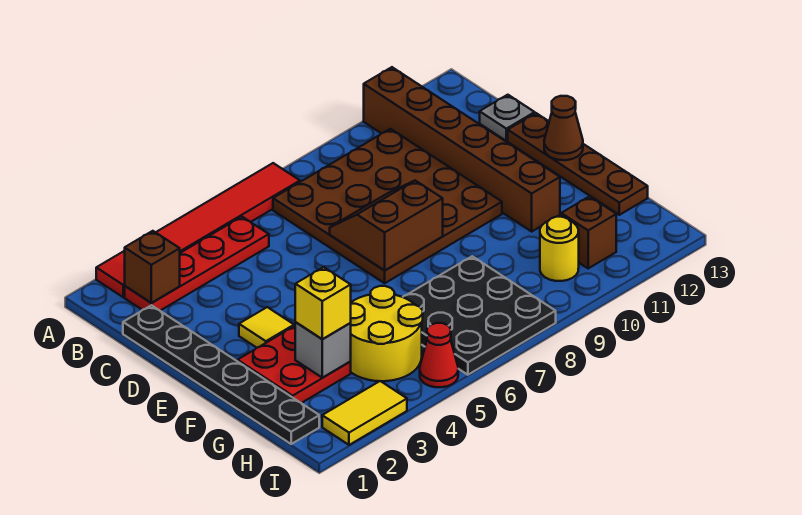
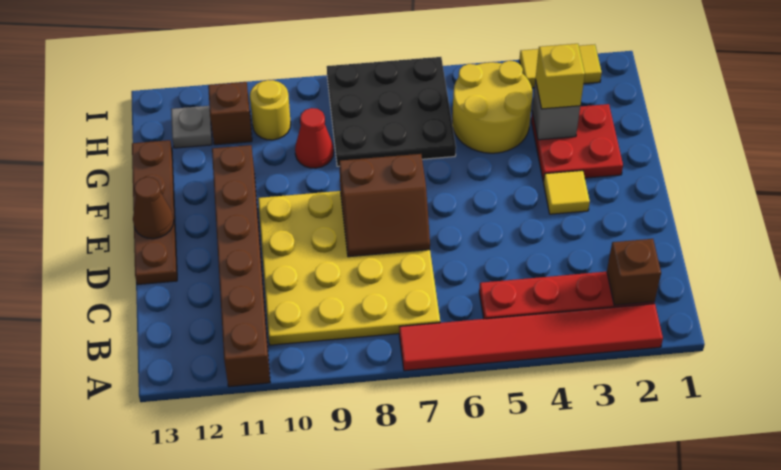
brown plate B7:E10 level 1 -> yellow plate B7:E10 level 1
black plate C1:H1 level 1 -> none
grey plate C13 level 1 -> grey plate H12 level 1
red cone I5 level 1 -> red cone G9 level 1

